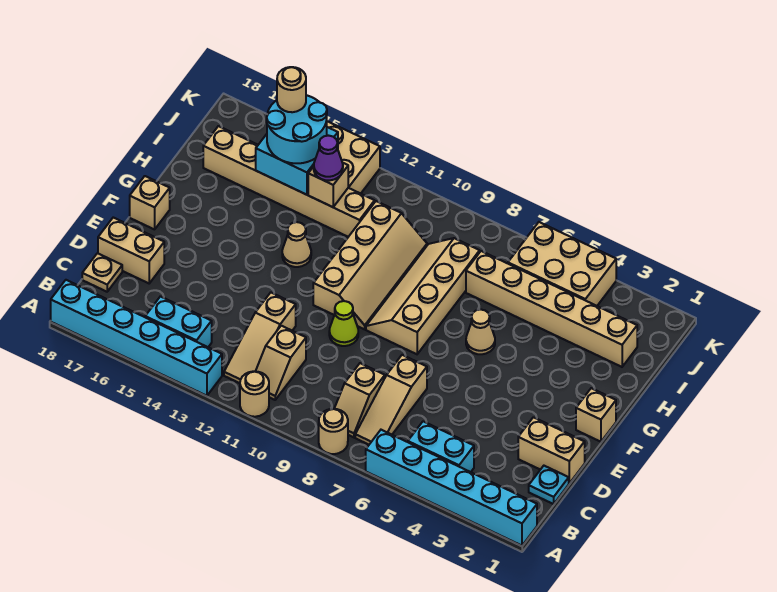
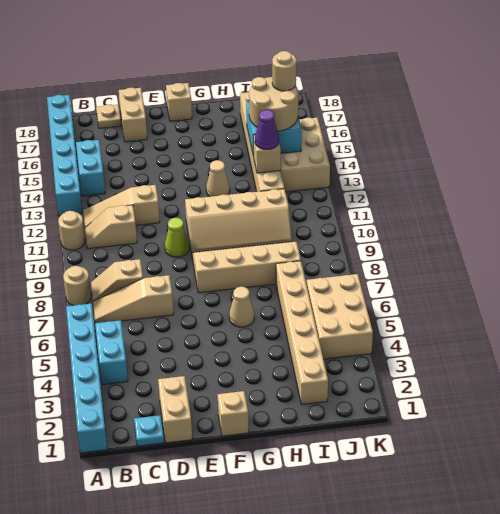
cyan round brick I14:J15 level 3 -> tan round brick I14:J15 level 3

